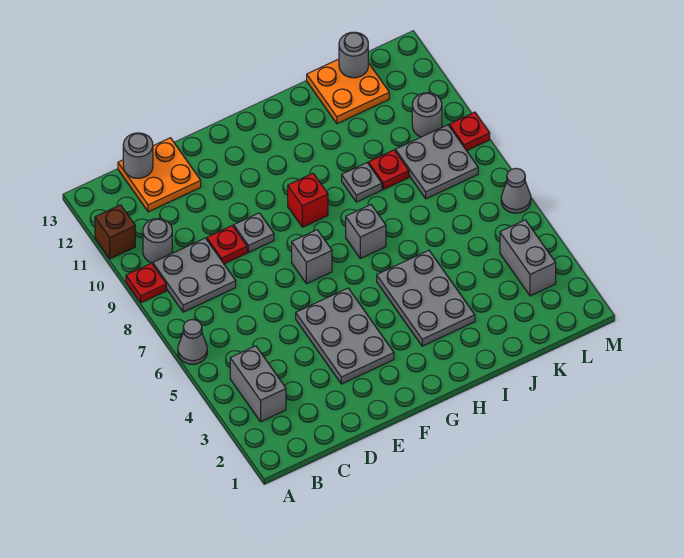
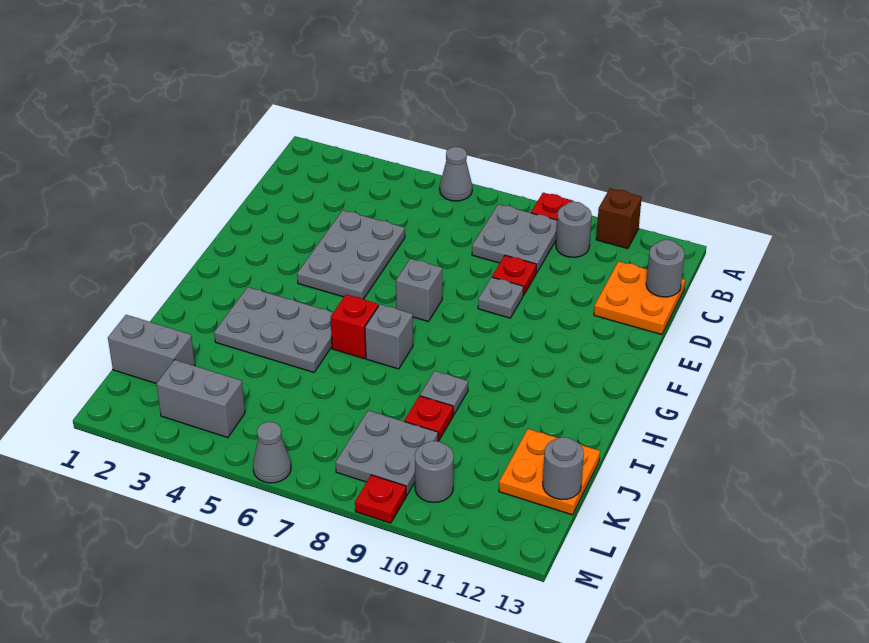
grey brick B3:B4 level 1 -> grey brick K1:K2 level 1
grey plate E3:F5 level 1 -> grey plate D4:F5 level 1
red brick G9 level 1 -> red brick H6 level 1

